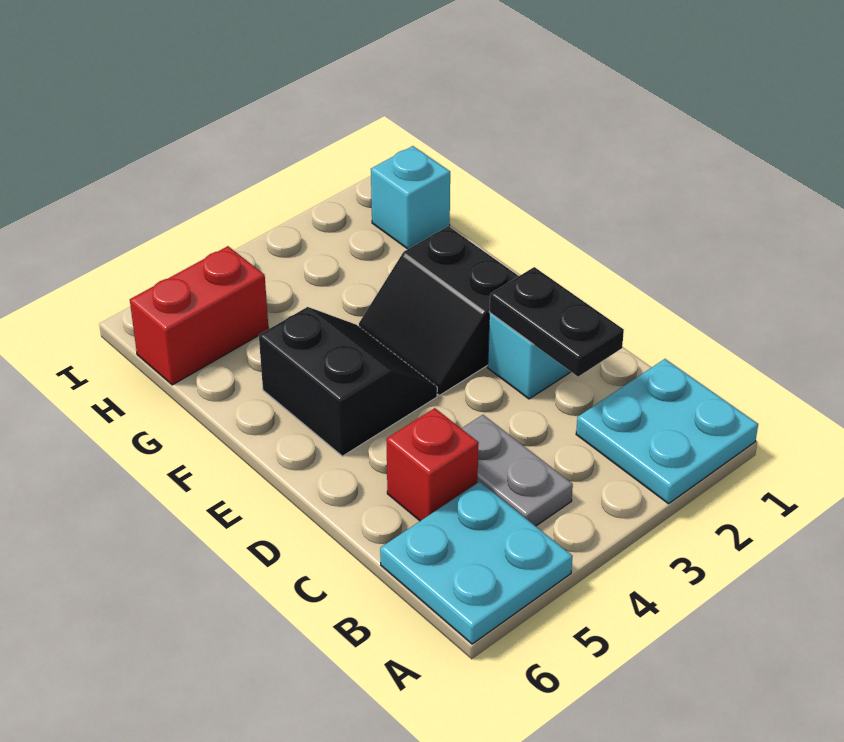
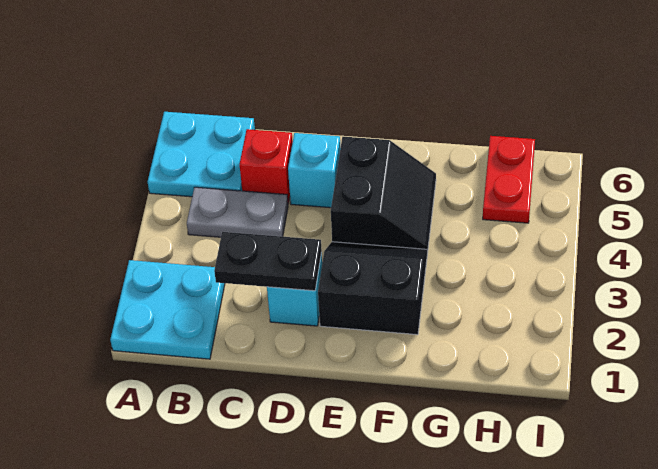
black slope E4:F5 level 1 top 5 -> black slope E4:F5 level 1 top E
cyan brick H1 level 1 -> cyan brick D5 level 1
red brick H5:H6 level 1 -> red plate H5:H6 level 1

